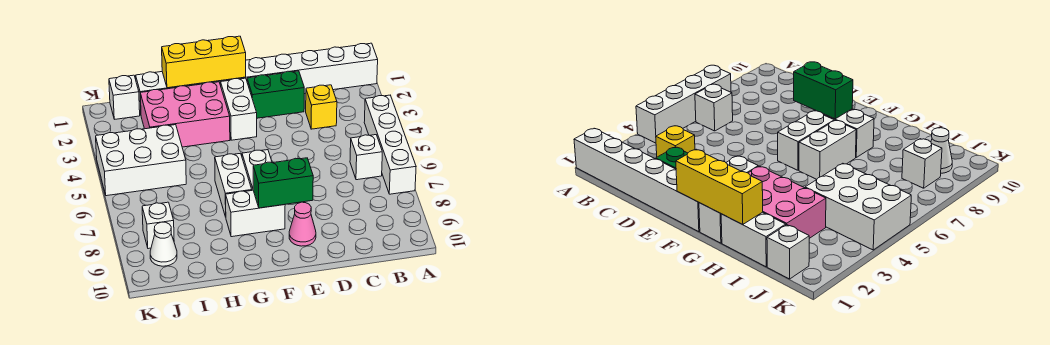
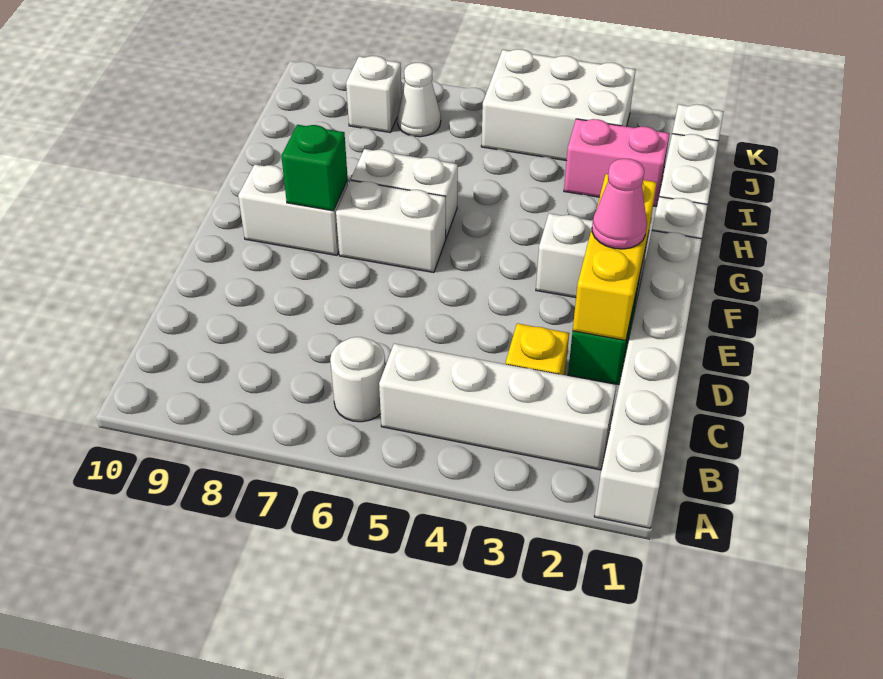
white brick A4:A7 level 1 -> white brick B2:B5 level 1
white brick B6 level 1 -> white round brick B6 level 1
green brick E8:F8 level 2 -> green brick F8 level 2
pink cone E9 level 1 -> pink cone E2 level 3
yellow brick F1:H1 level 2 -> yellow brick D2:F2 level 2
white brick F8:G8 level 1 -> white brick F8:F9 level 1
pink brick G2:I3 level 1 -> pink brick I2:I3 level 1
white brick I4:K5 level 1 -> white brick J3:K5 level 1
white cone J9 level 1 -> white cone J7 level 1

